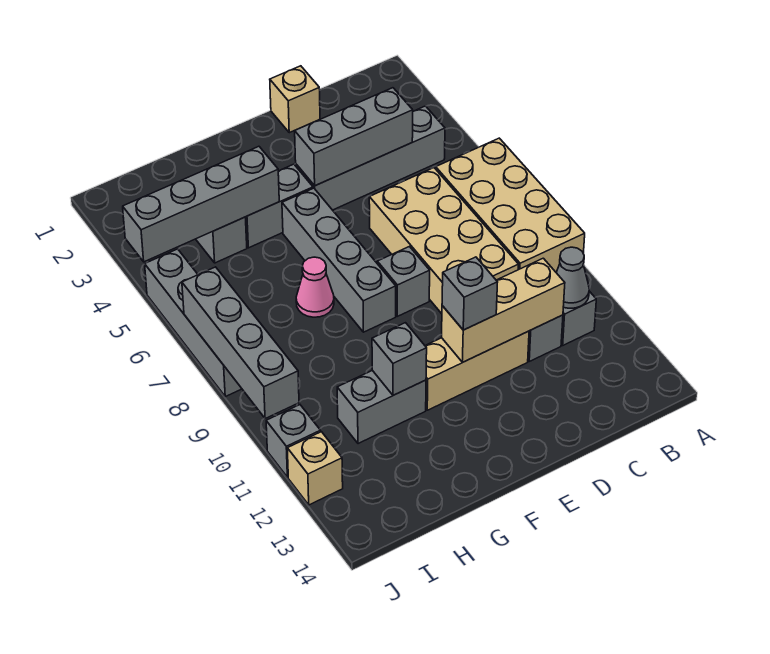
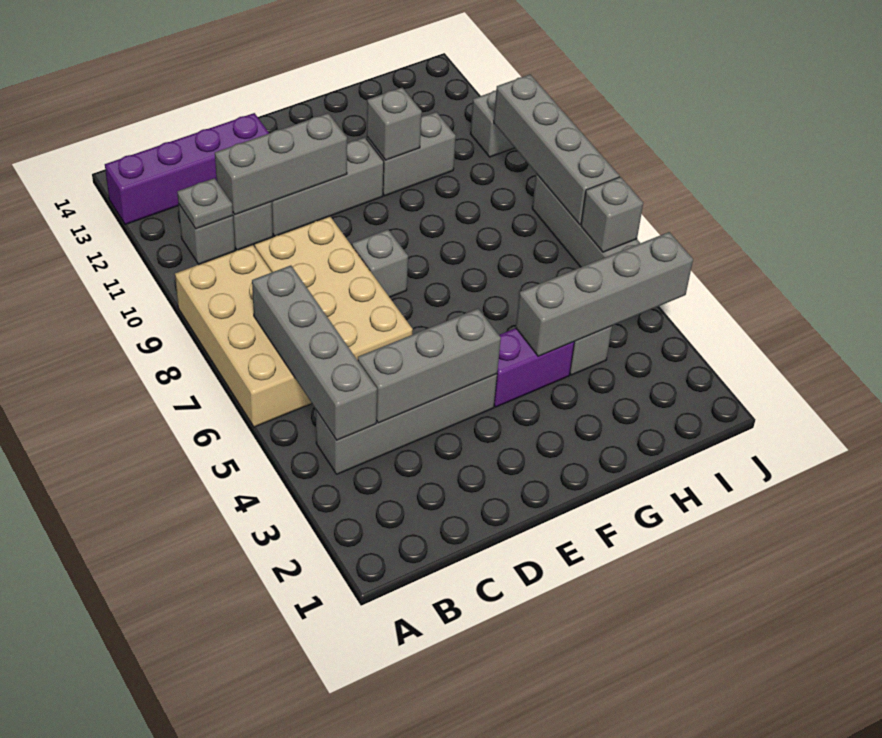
none -> purple brick A13:D13 level 1
grey cone B11 level 2 -> grey plate B11 level 2
tan brick C11:E11 level 2 -> grey brick C11:E11 level 2
tan brick D1 level 1 -> none
tan brick D11:F11 level 1 -> grey brick D11:F11 level 1
grey brick E11 level 3 -> grey brick J6 level 2
grey brick F4:G4 level 1 -> purple brick F4:G4 level 1
grey brick F5:F8 level 1 -> grey brick B4:B7 level 2
pink cone G7 level 1 -> none
tan brick J12 level 1 -> none

